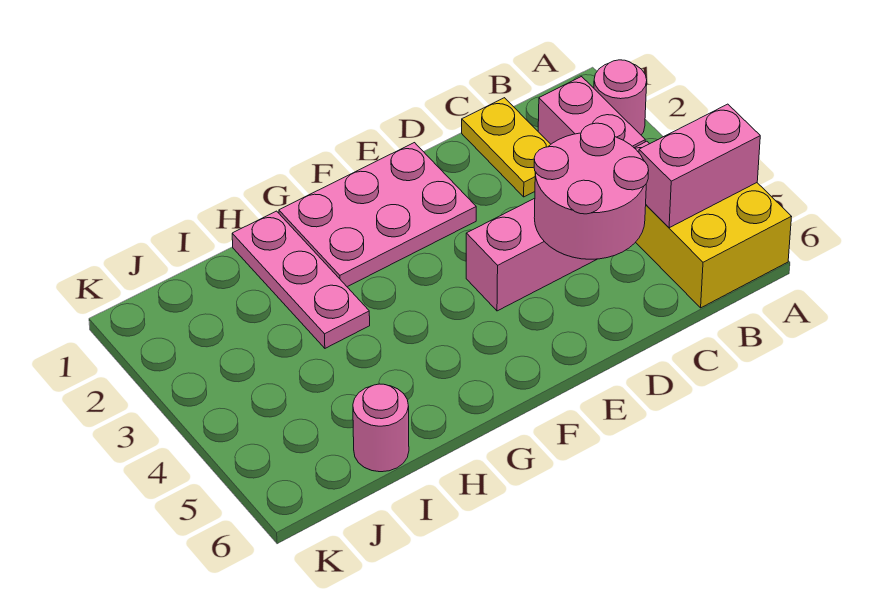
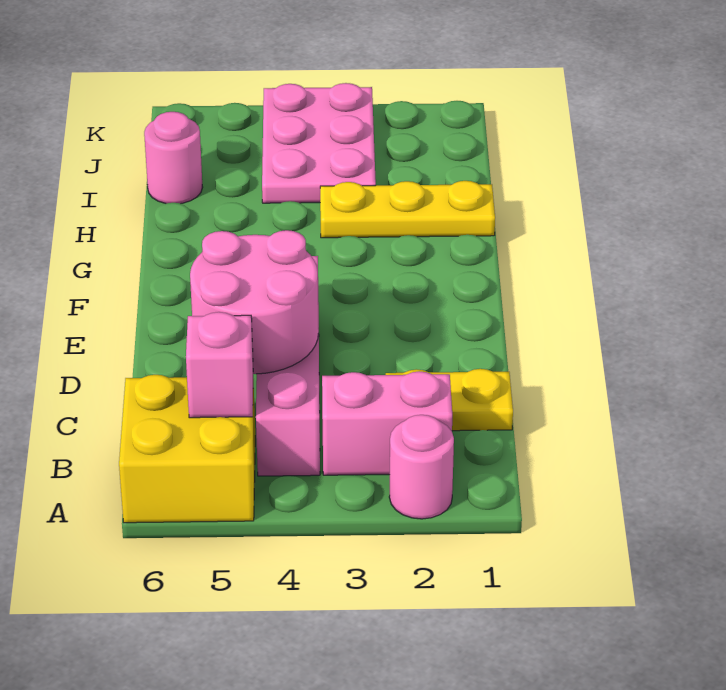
pink brick A5:B5 level 2 -> pink brick B5 level 2
pink plate E1:G2 level 1 -> pink plate I3:K4 level 1
pink plate H1:H3 level 1 -> yellow plate H1:H3 level 1

